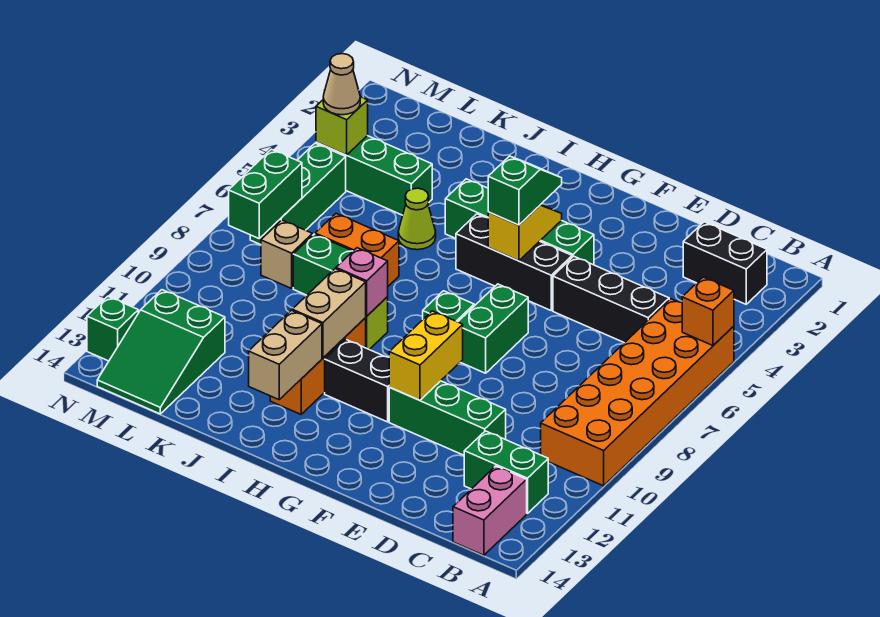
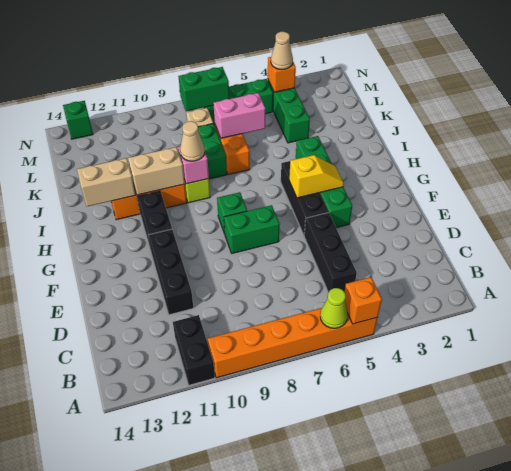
orange brick A5:B10 level 1 -> orange brick A5:A10 level 1
black brick B2:C2 level 1 -> black brick A11:B11 level 1
green brick B12:C12 level 1 -> none
pink brick B13:B14 level 1 -> pink brick K6:K7 level 2
green brick D11:F11 level 1 -> black brick D11:F11 level 1
yellow brick F10:F11 level 2 -> none
green slope G4:G5 level 3 top 5 -> none
none -> tan cone I9 level 3
lime cone J5 level 1 -> lime cone A6 level 2
green slope L12:M14 level 1 top 12 -> none
lime brick M4 level 2 -> orange brick M4 level 2

